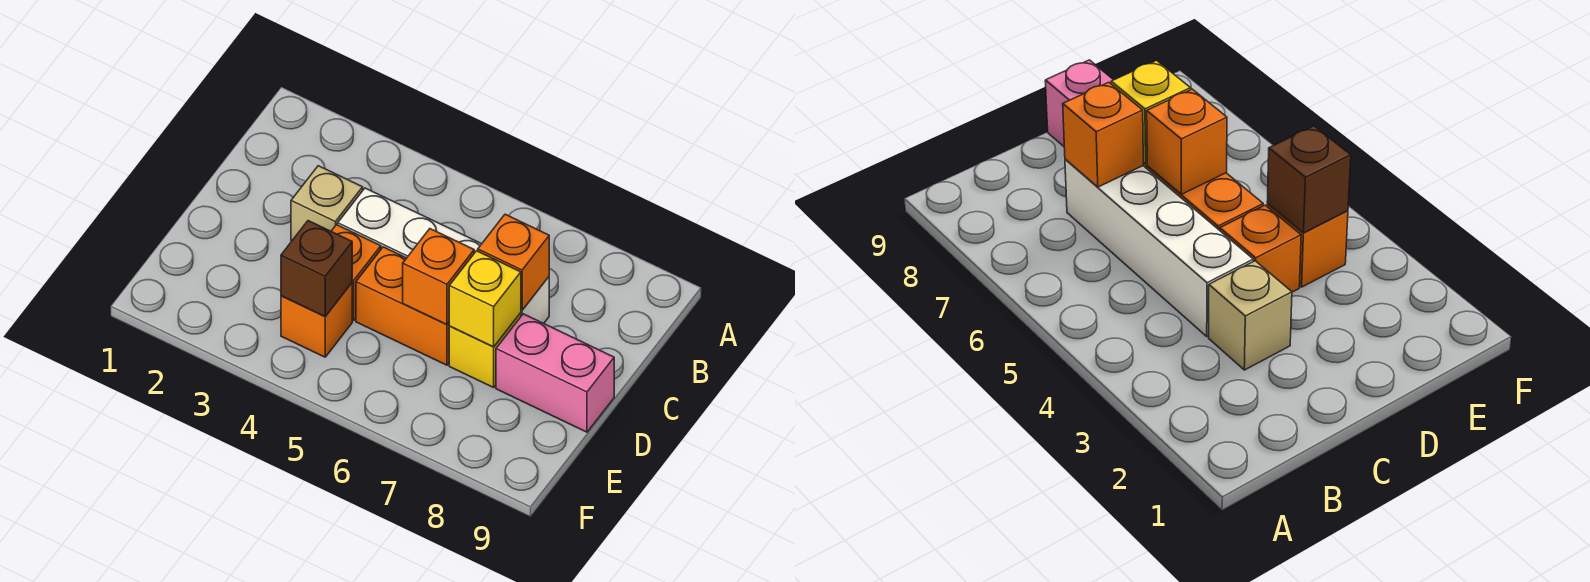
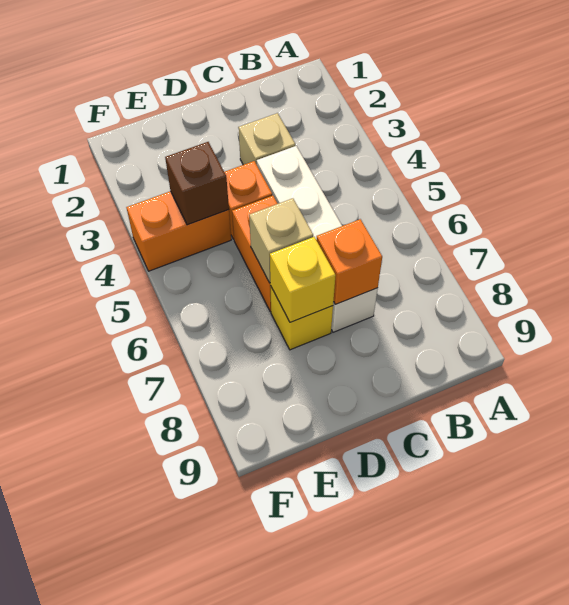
orange brick D6 level 2 -> tan brick D6 level 2
pink brick D8:D9 level 1 -> none
orange brick E4 level 1 -> orange brick E4:F4 level 1

